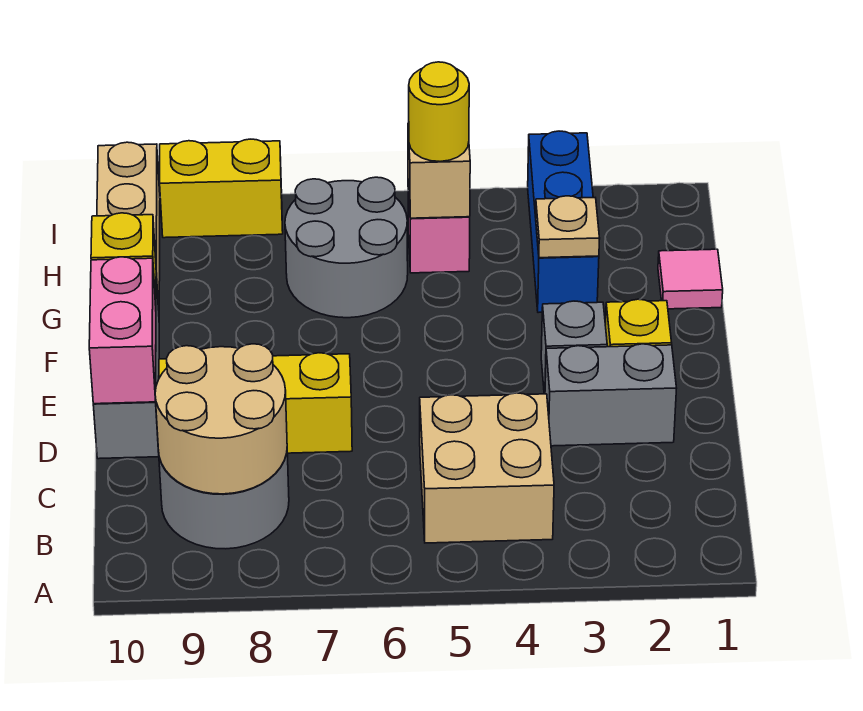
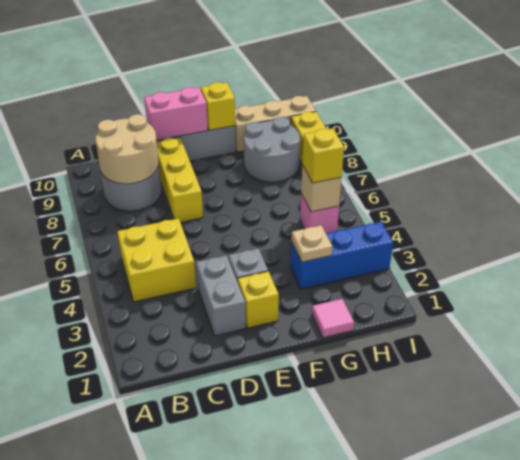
tan brick B4:C5 level 1 -> yellow brick B4:C5 level 1
grey round brick G6:H7 level 1 -> grey round brick G8:H9 level 1
yellow round brick H5 level 3 -> yellow brick H5 level 3

